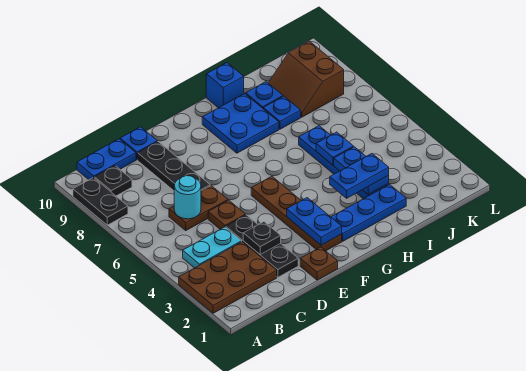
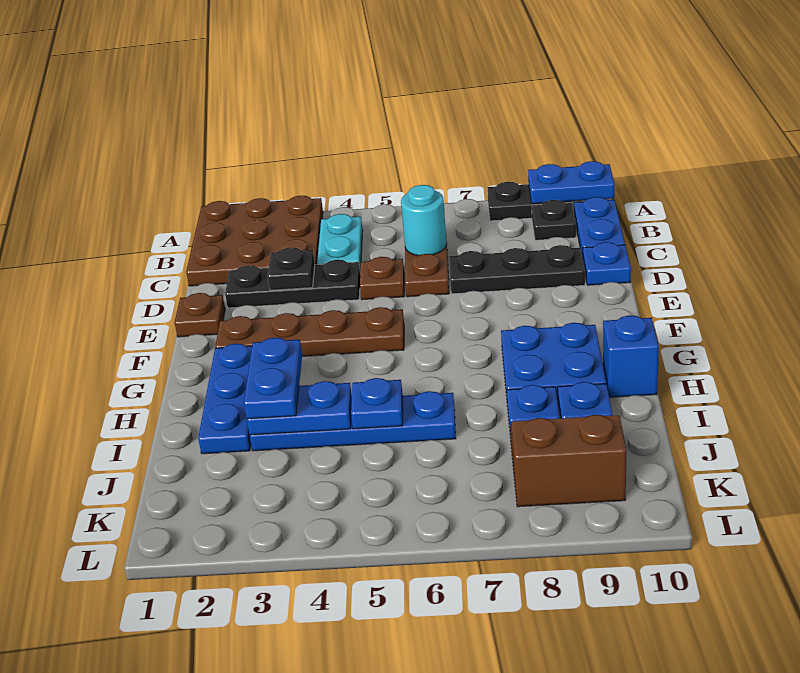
brown plate A2:C3 level 1 -> brown plate A1:C3 level 1
blue plate F2:F3 level 2 -> blue plate A9:A10 level 2

